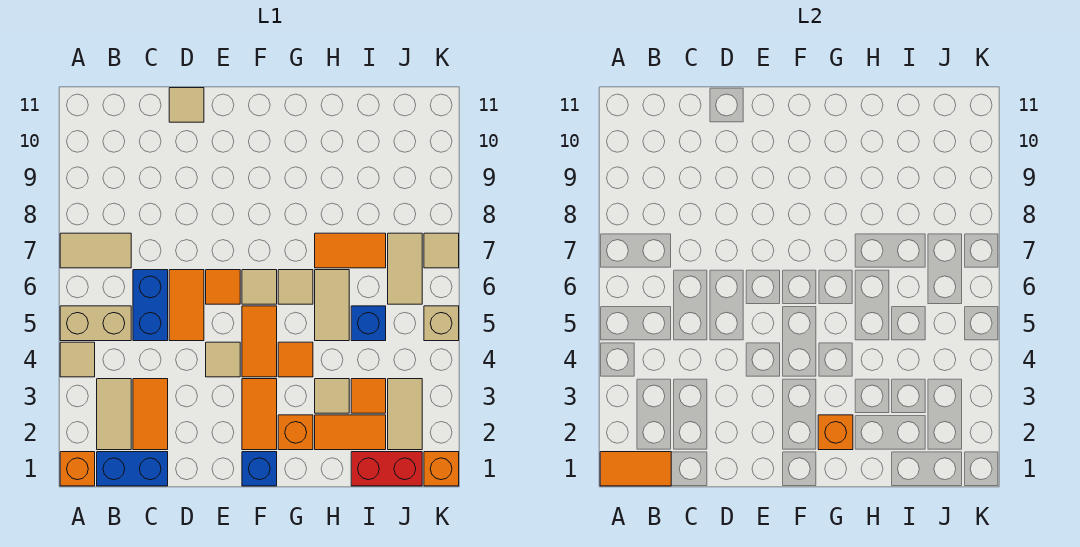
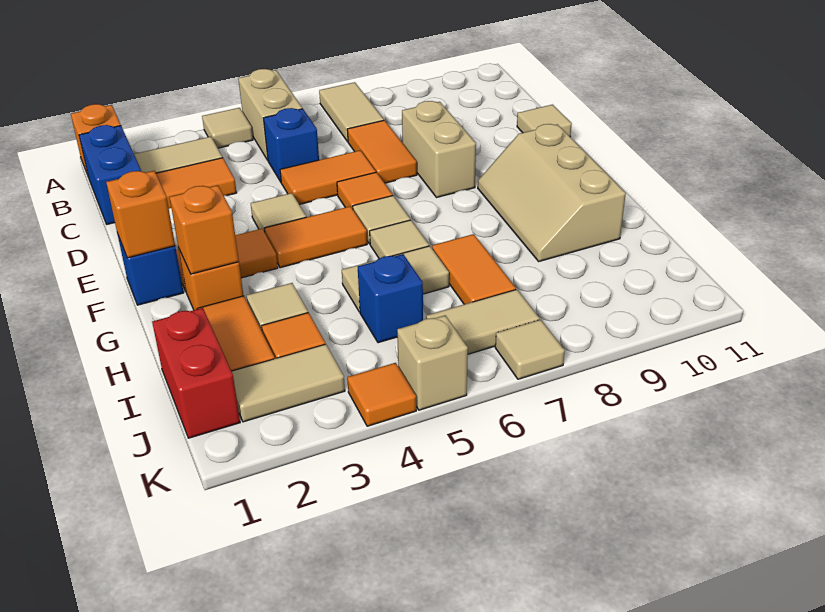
orange tile A1:B1 level 2 -> orange tile C7:D7 level 1
blue brick C5:C6 level 1 -> blue brick C5 level 1
none -> tan brick D8:E8 level 1
none -> tan slope F9:H10 level 1 top 10
orange tile G4 level 1 -> orange tile K4 level 1
orange brick K1 level 1 -> orange brick F1 level 2

